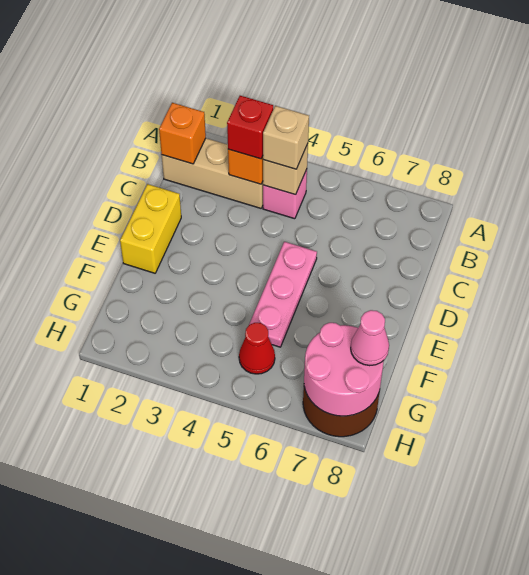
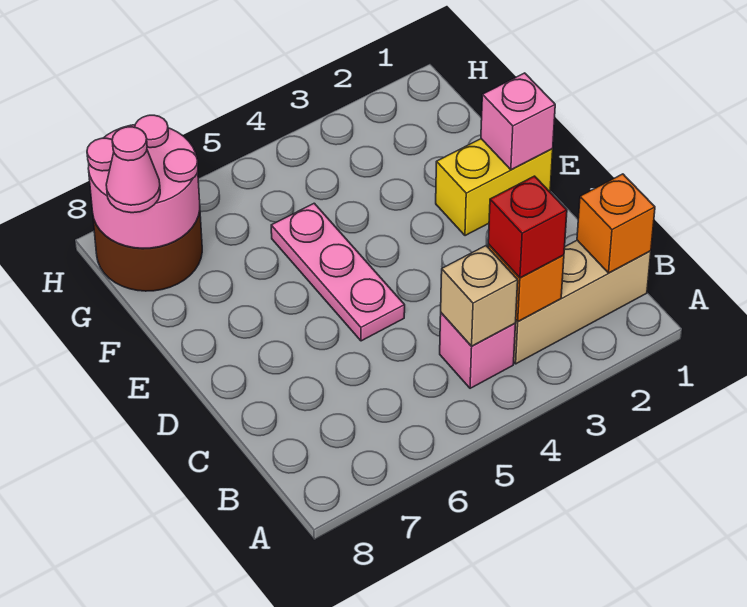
tan brick B4 level 3 -> none
yellow brick D1:E1 level 1 -> yellow brick E1:E2 level 1
none -> pink brick E1 level 2
red cone G5 level 1 -> none

